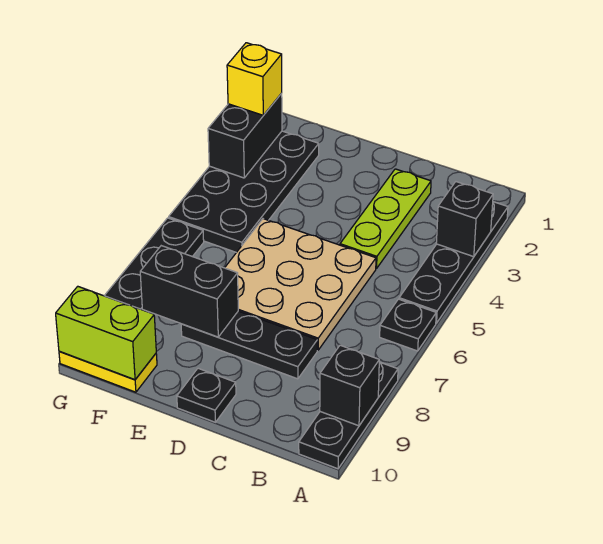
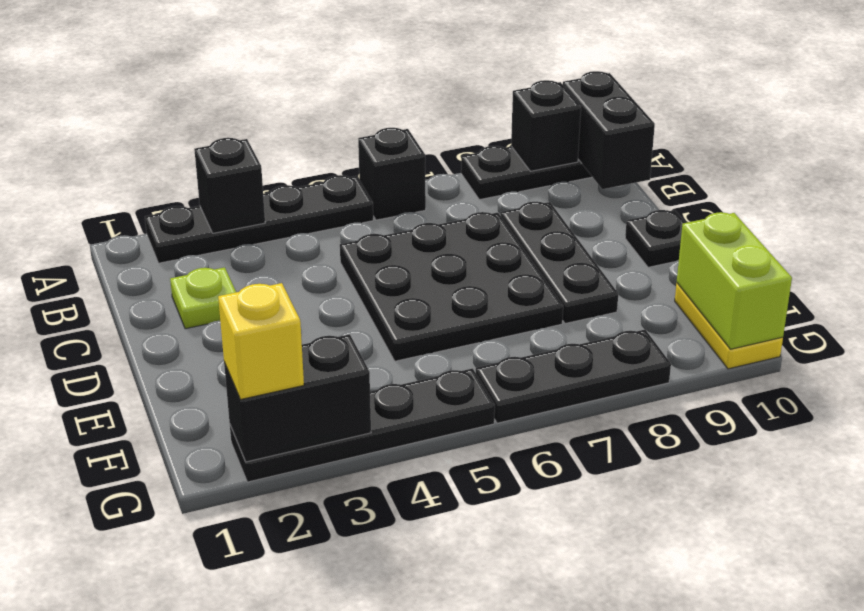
black plate A6 level 1 -> black brick A6 level 1
lime plate C2:C4 level 1 -> lime plate C2 level 1
tan plate C5:E7 level 1 -> black plate C5:E7 level 1
black brick E8:F8 level 2 -> black brick A10:B10 level 2
black plate F2:G5 level 1 -> black plate G2:G5 level 1

